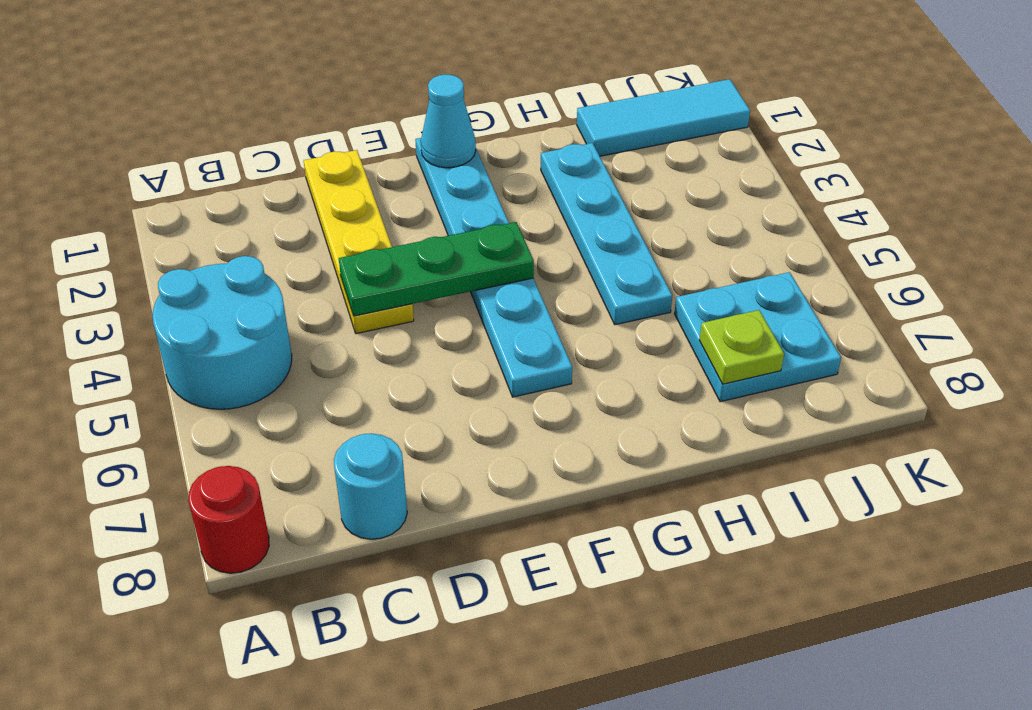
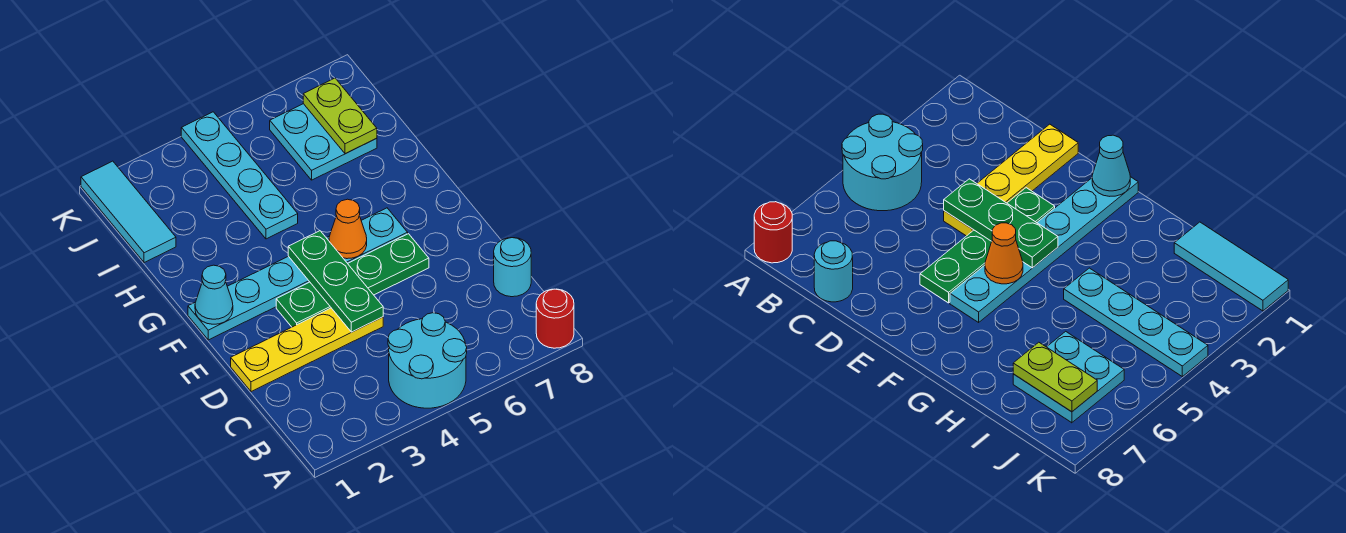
none -> green plate E3:E6 level 1
none -> orange cone F5 level 2
cyan plate H2:H5 level 1 -> cyan plate H4:K4 level 1
lime plate I7 level 2 -> lime plate I7:J7 level 2

